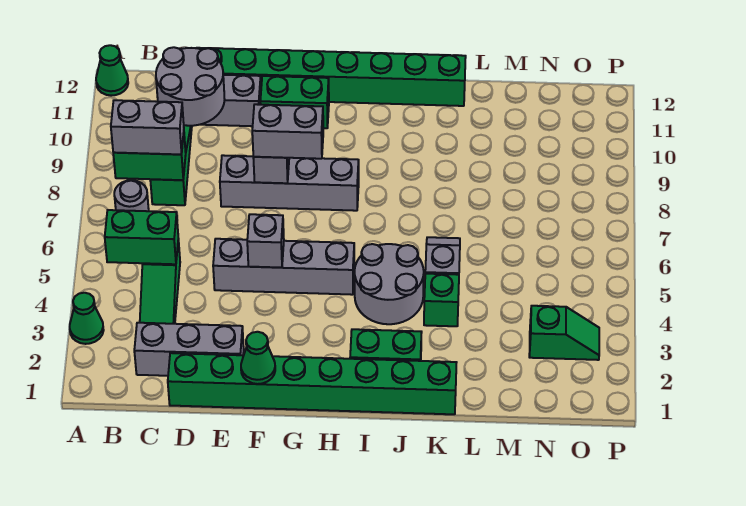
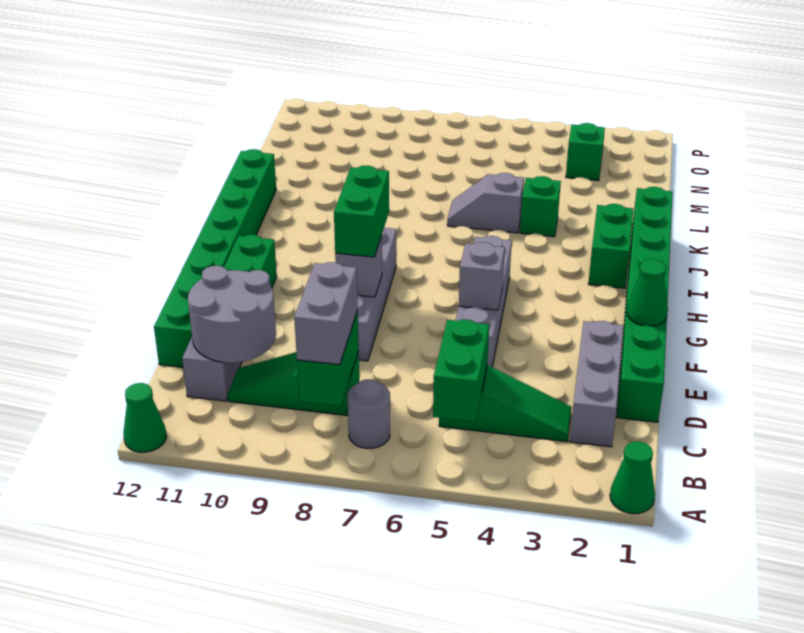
green cone A3 level 1 -> green cone A1 level 1
grey brick F8:G8 level 3 -> green brick F8:G8 level 3
grey round brick I4:J5 level 1 -> none

